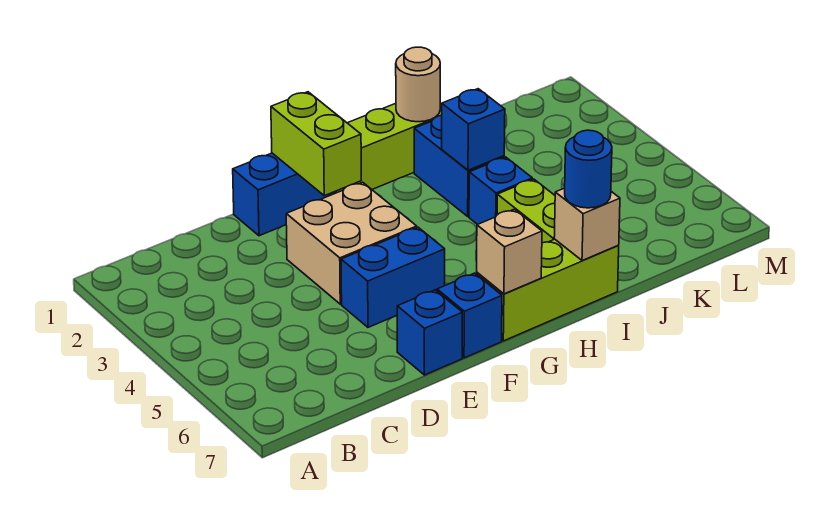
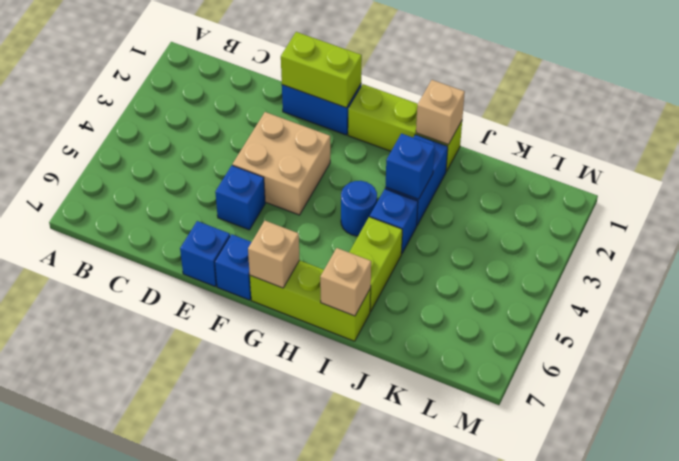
blue brick E5:F5 level 1 -> blue brick E5 level 1
lime brick F1:F2 level 2 -> lime brick E1:F1 level 2
tan round brick I1 level 2 -> tan brick I1 level 2
blue round brick I7 level 3 -> blue round brick H4 level 1

